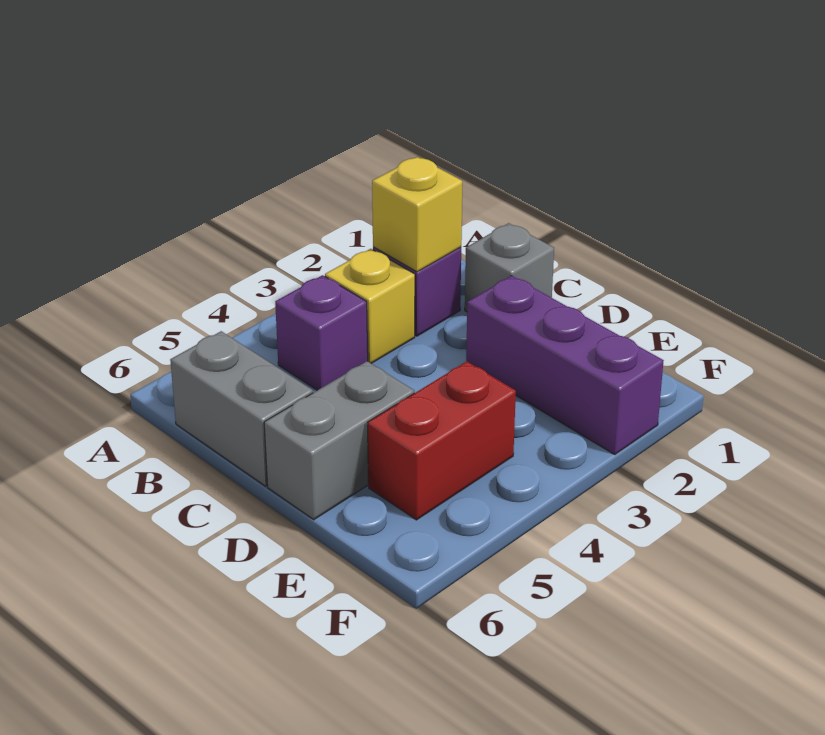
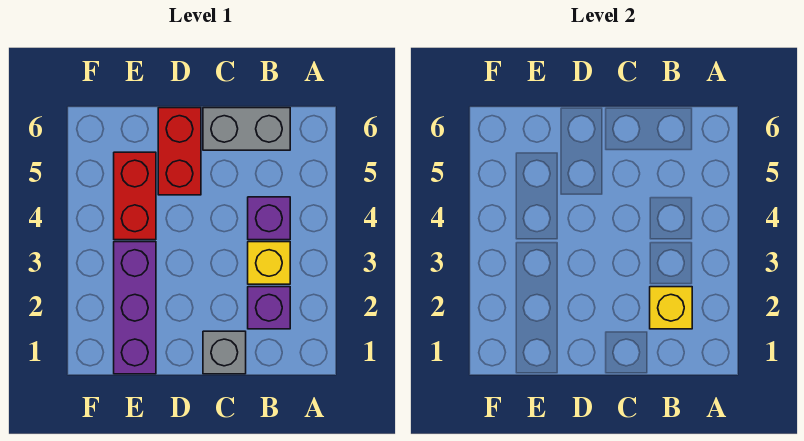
purple brick D2:F2 level 1 -> purple brick E1:E3 level 1
grey brick D5:D6 level 1 -> red brick D5:D6 level 1

